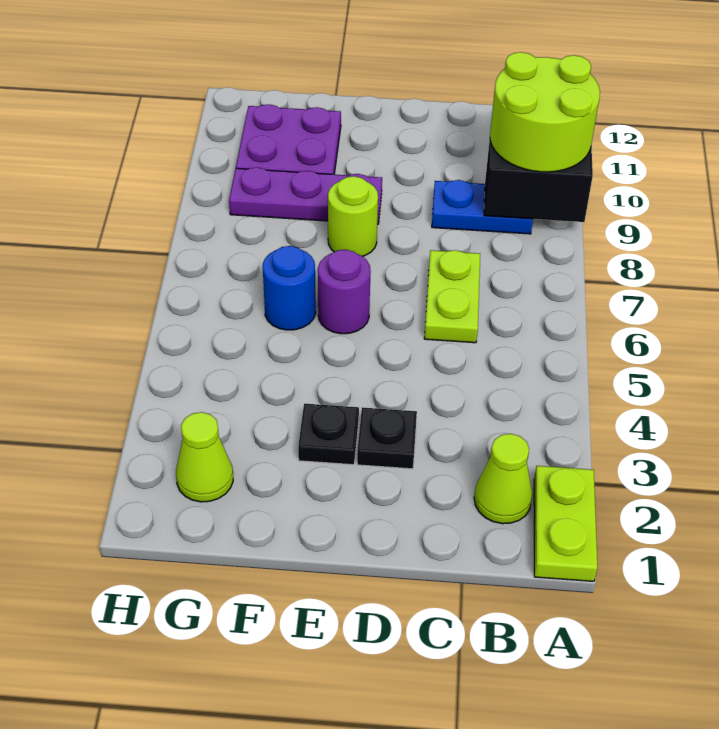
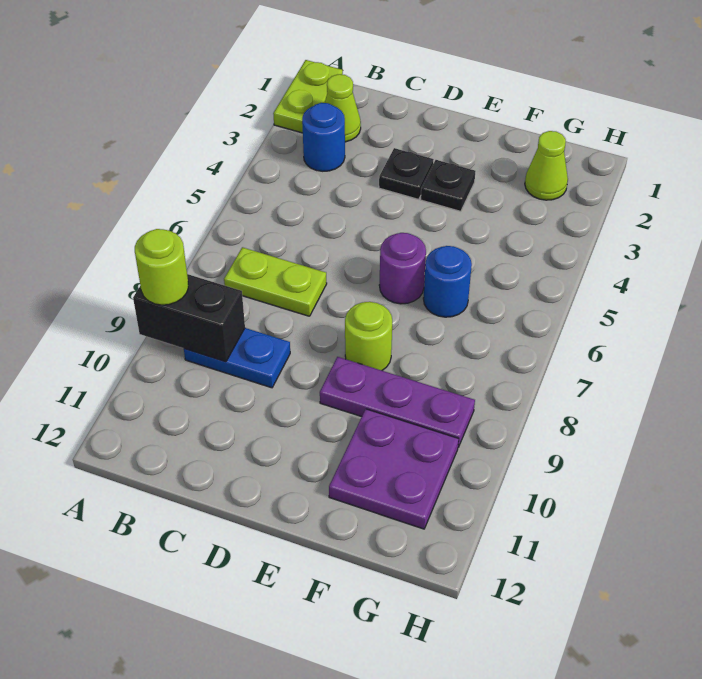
lime round brick A9:B10 level 3 -> lime round brick A9 level 3
none -> blue round brick B3 level 1
lime plate C6:C7 level 1 -> lime plate B7:C7 level 1

